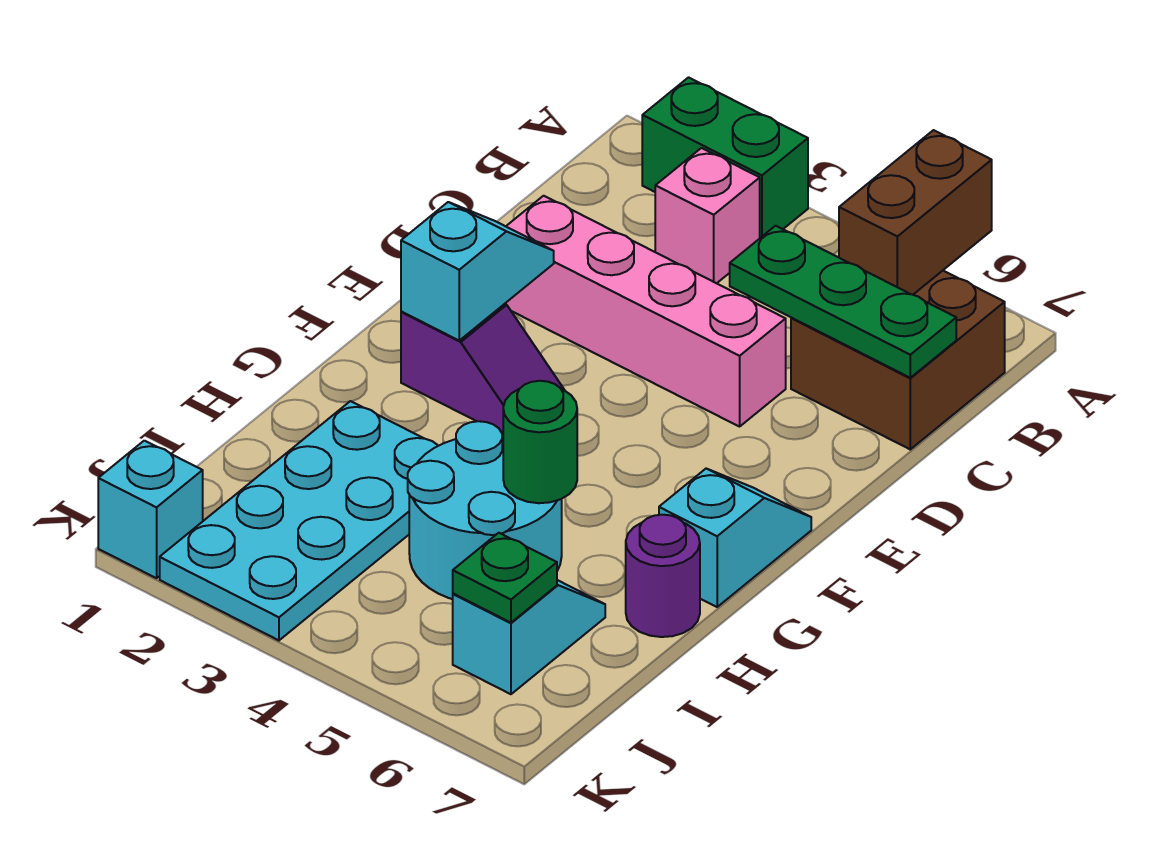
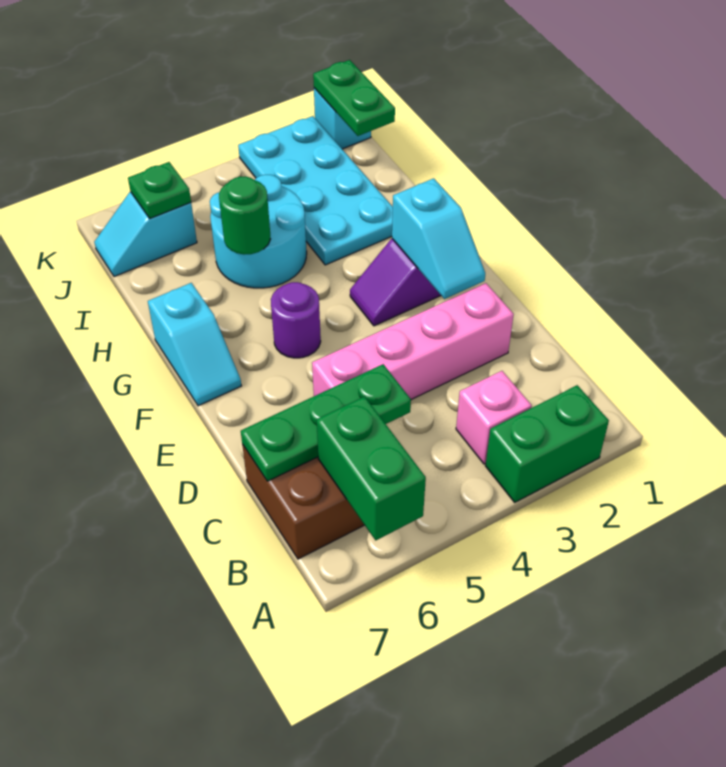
brown brick A6:B6 level 2 -> green brick A6:B6 level 2
purple round brick H7 level 1 -> purple round brick F5 level 1
cyan slope I6:J6 level 1 top J -> cyan slope J6:J7 level 1 top 6
none -> green plate J1:K1 level 2

